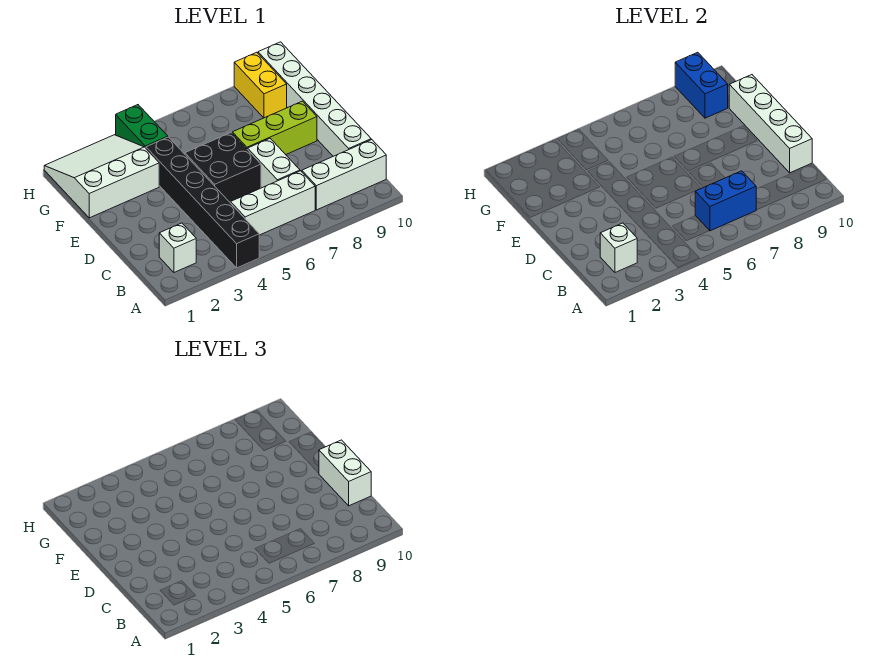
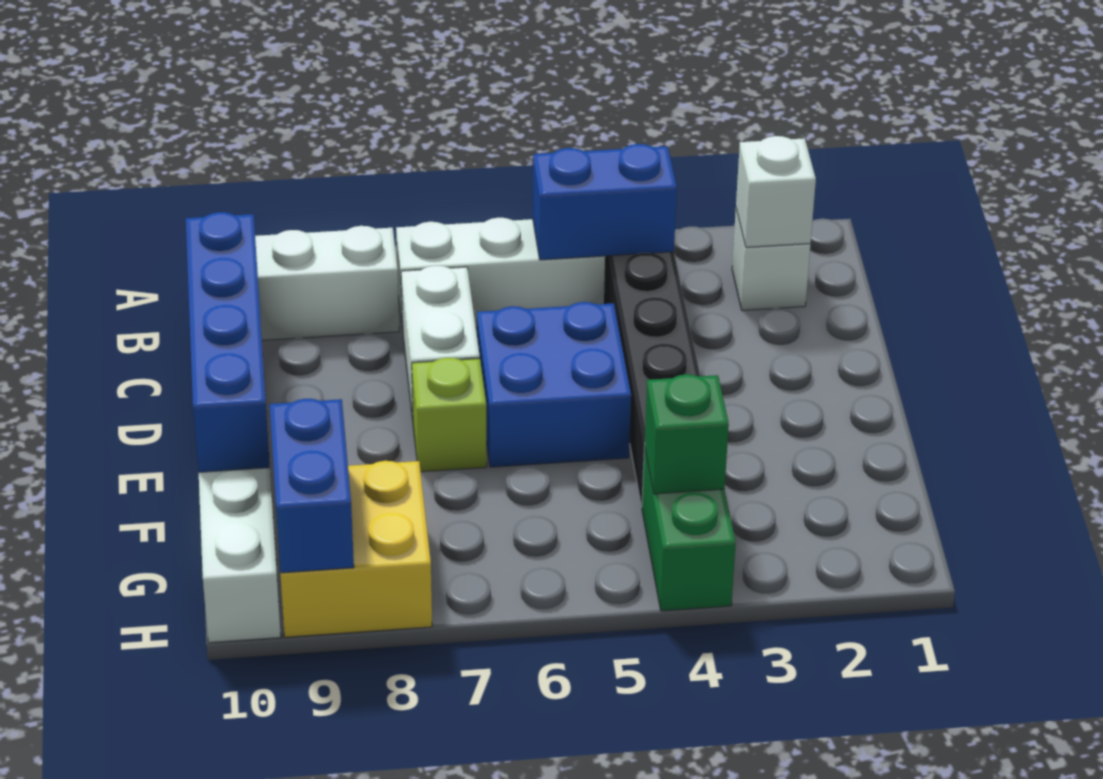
blue brick B6:B7 level 2 -> blue brick B4:B5 level 2
white brick C10:F10 level 2 -> blue brick C10:F10 level 2
white brick C10:D10 level 3 -> none
black brick D5:E6 level 1 -> blue brick D5:E6 level 1
lime brick E7:E9 level 1 -> lime brick E7 level 1
white slope F1:H3 level 1 top F -> none
none -> green brick G4 level 2
yellow brick G9:H9 level 1 -> yellow brick G8:H9 level 1

